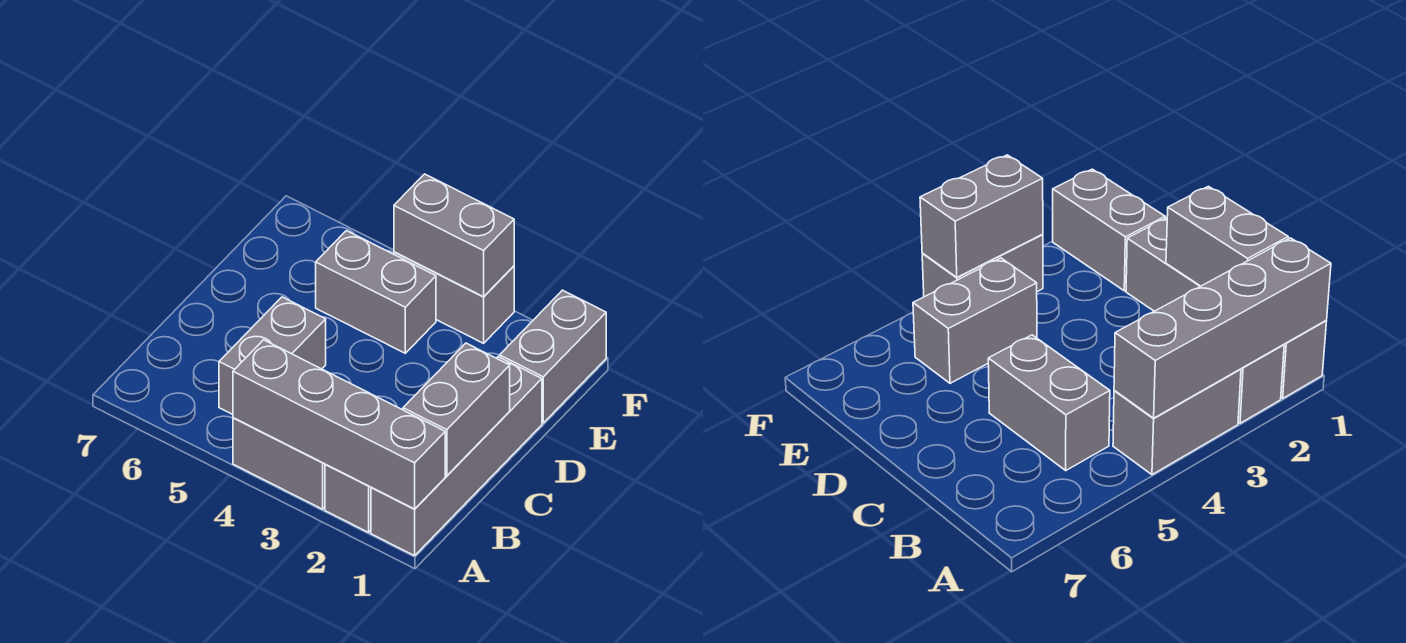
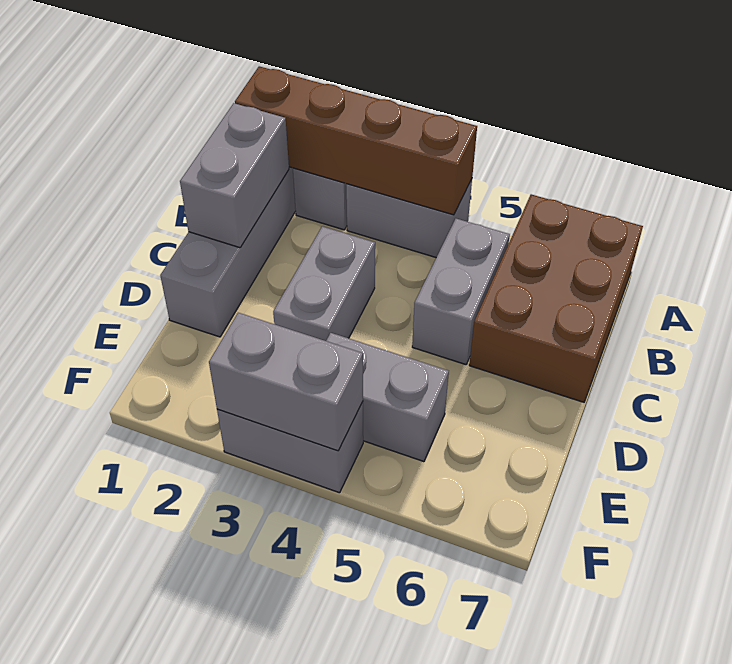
grey brick A1:A4 level 2 -> brown brick A1:A4 level 2
none -> brown brick A6:C7 level 1
grey brick E1:F1 level 1 -> grey brick C3:D3 level 1

